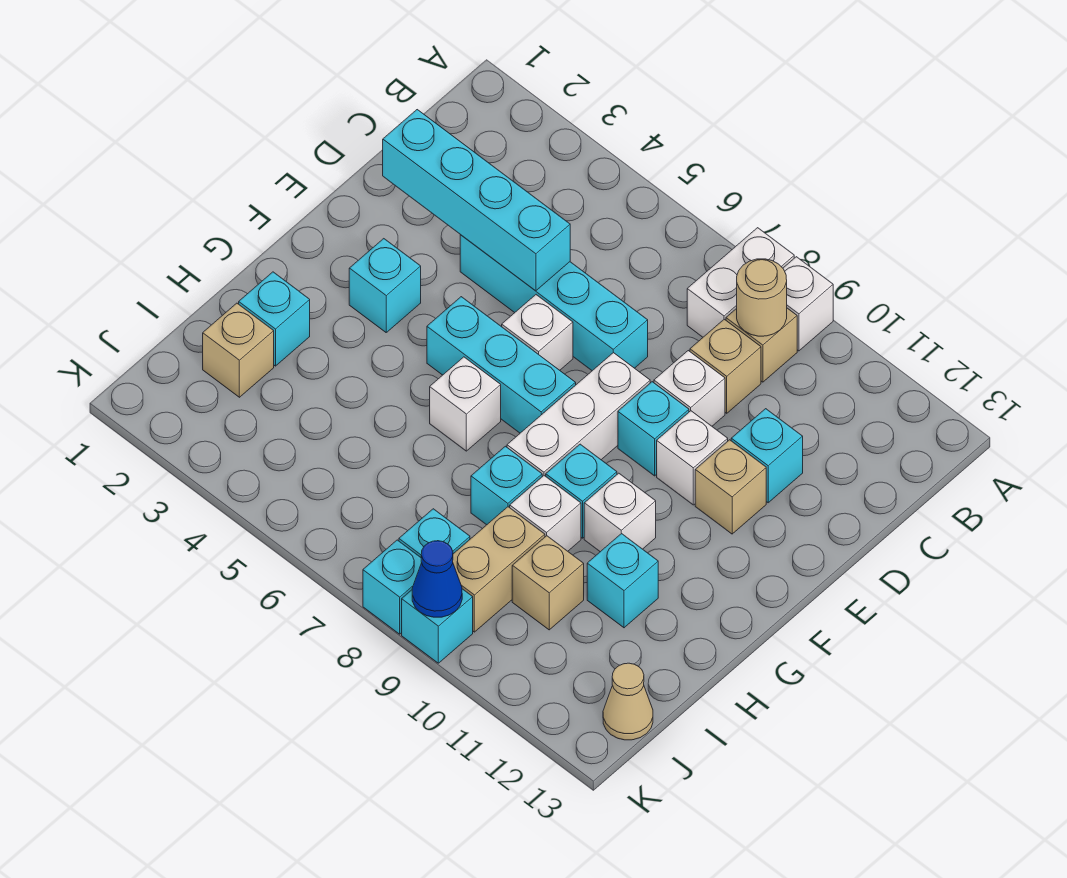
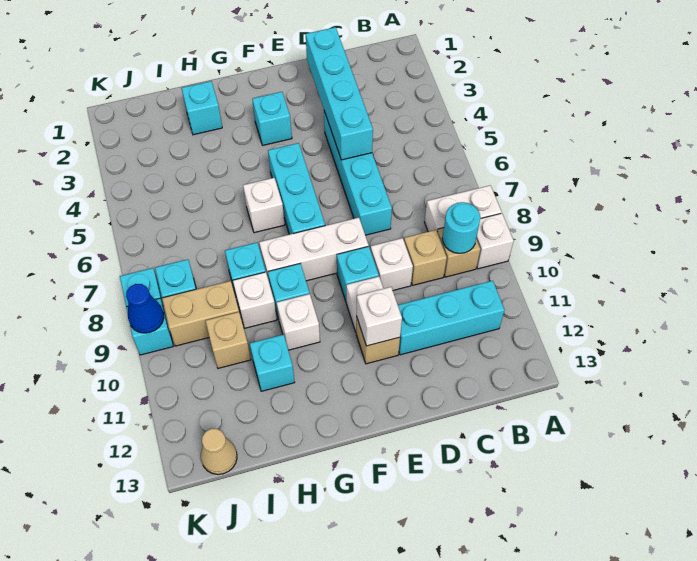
tan round brick B9 level 2 -> cyan round brick B9 level 2
cyan brick D11 level 1 -> cyan brick B11:D11 level 1
white brick E6 level 1 -> white brick E11 level 2
tan brick I2 level 1 -> none

